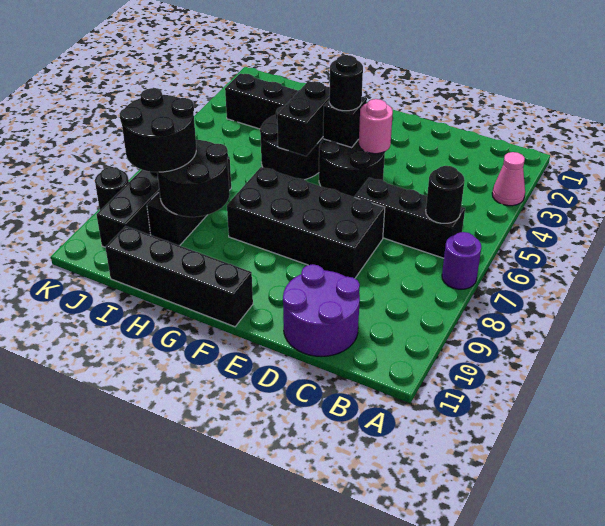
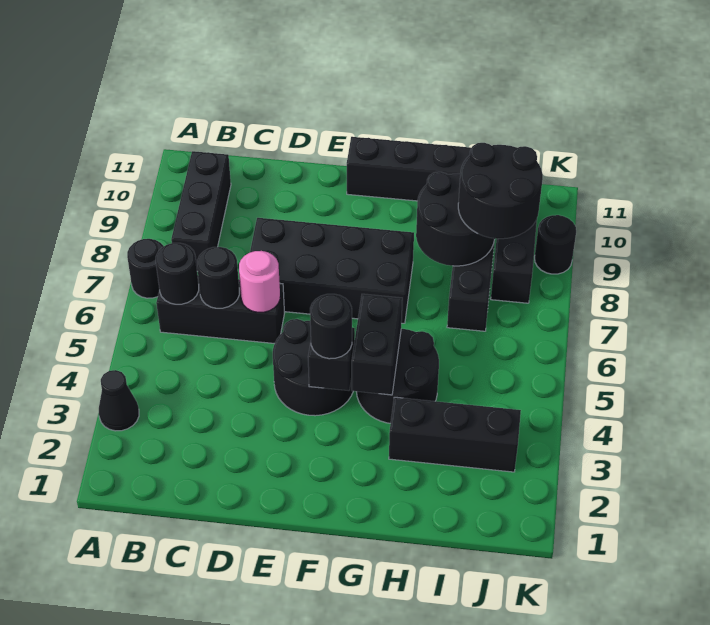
pink cone A3 level 1 -> black cone A3 level 1
purple round brick A7 level 1 -> black round brick A7 level 1
none -> black brick B8:B10 level 1
none -> black round brick C6 level 2
purple round brick C10:D11 level 1 -> none
pink round brick E4 level 2 -> pink round brick D6 level 2

